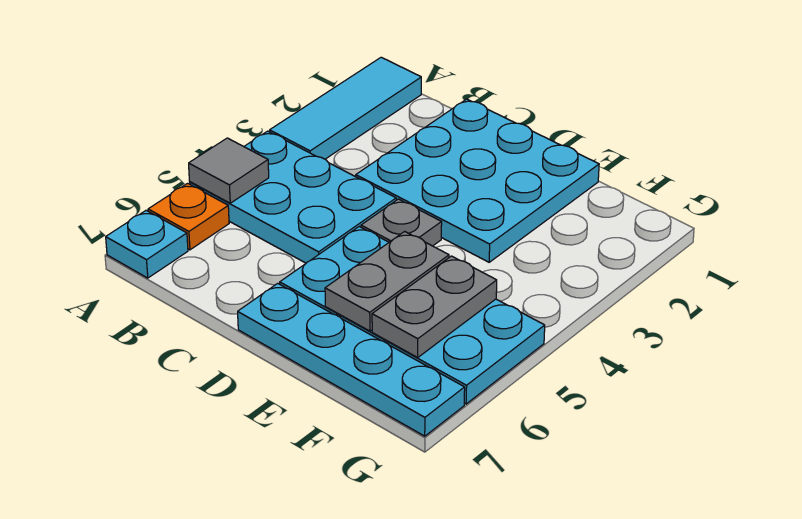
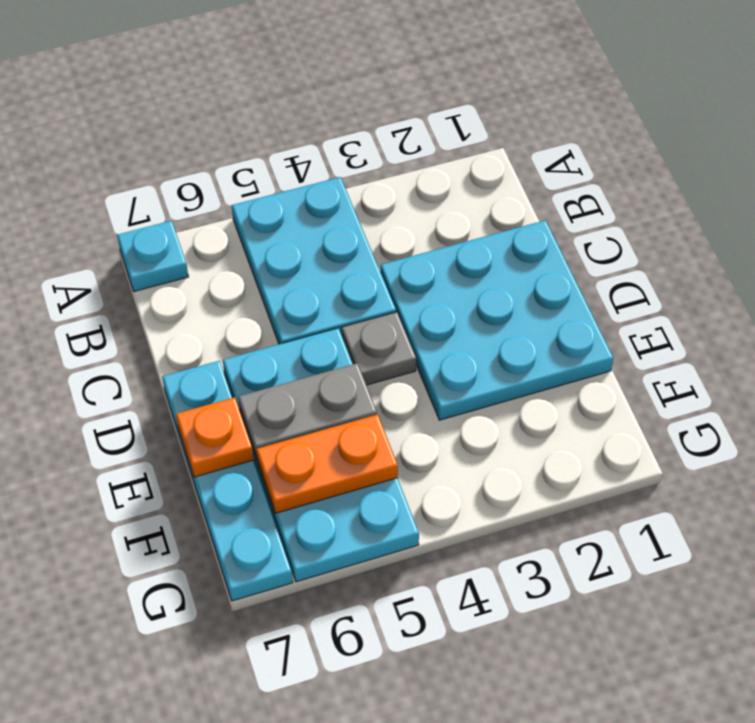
cyan tile A1:A3 level 1 -> none
grey tile A5 level 2 -> none
orange plate A6 level 1 -> orange plate E7 level 2
grey plate F5:F6 level 2 -> orange plate F5:F6 level 2

